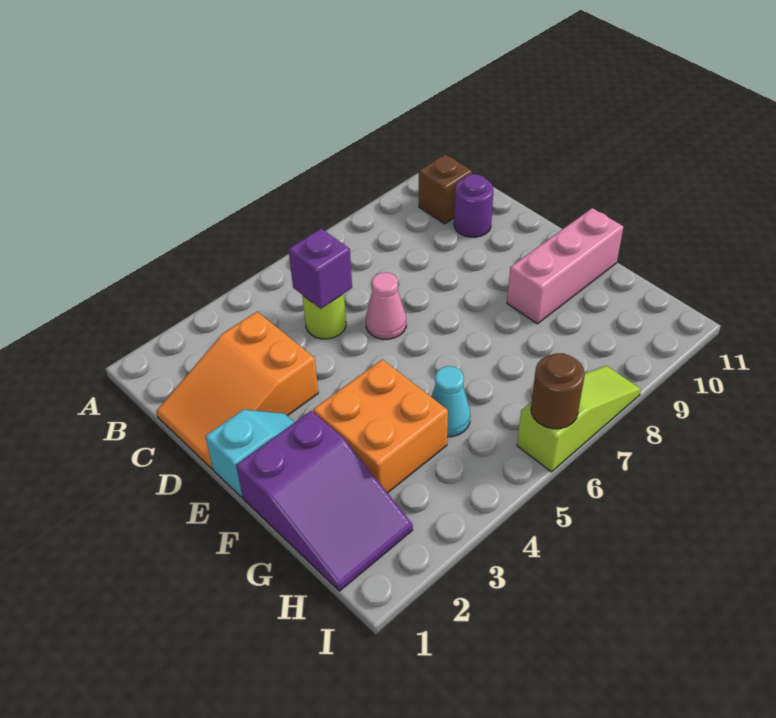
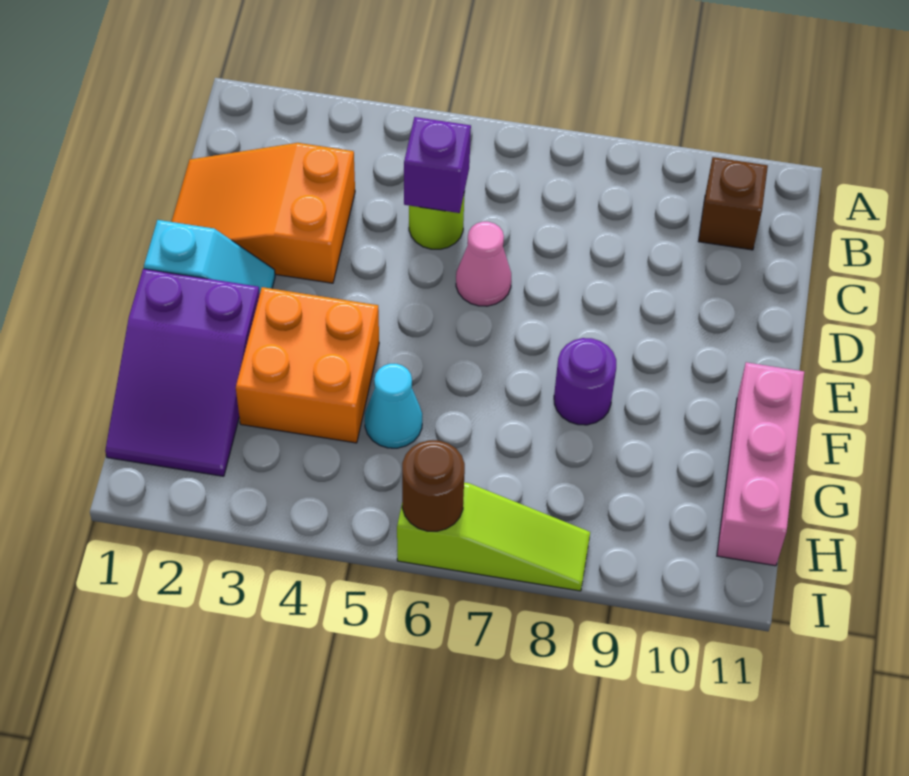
purple round brick C10 level 1 -> purple round brick F8 level 1
pink brick F9:F11 level 1 -> pink brick F11:H11 level 1

